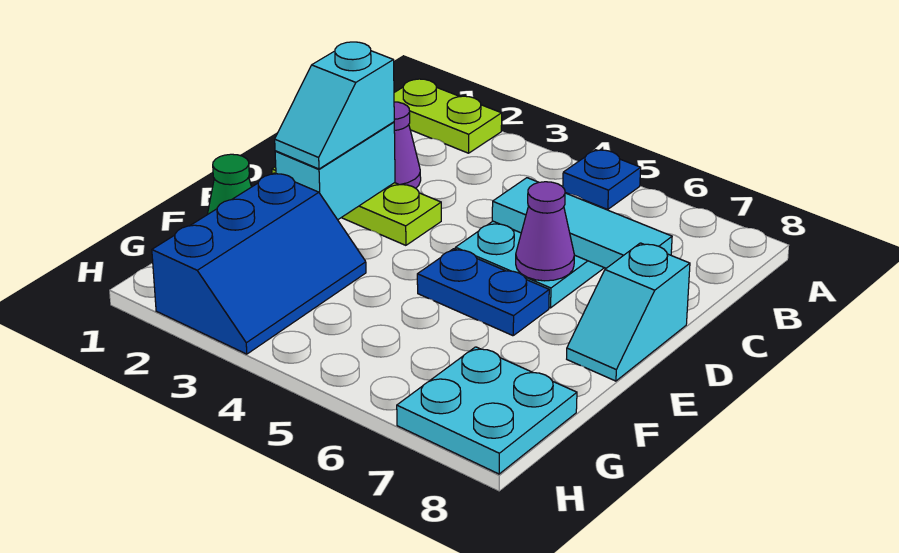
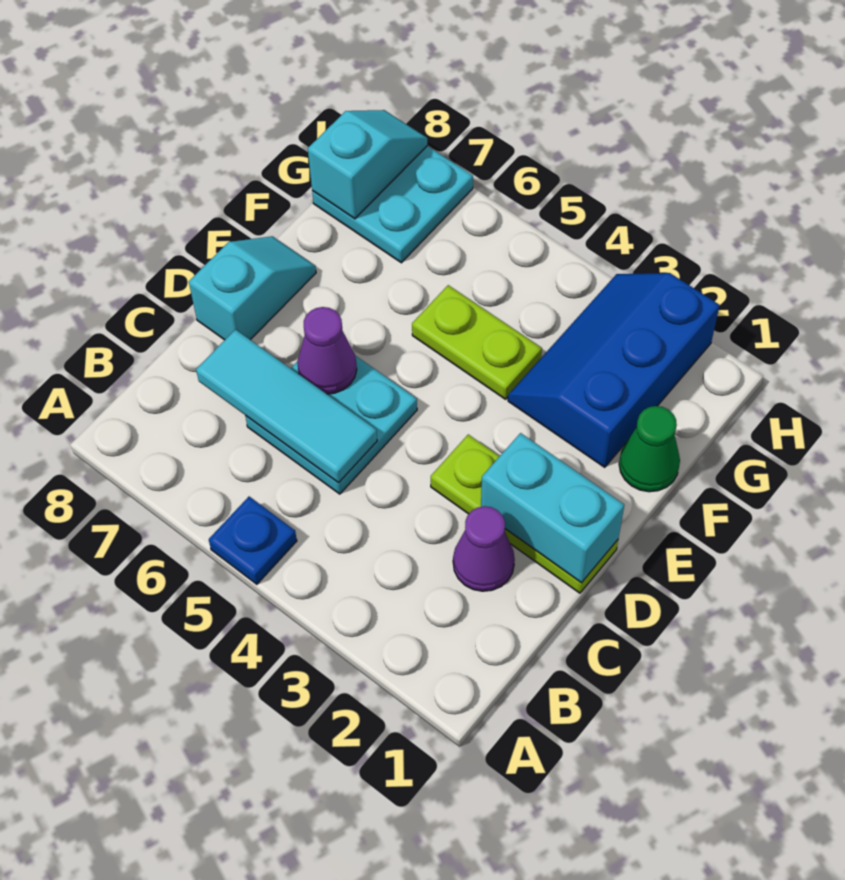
lime plate A1:A2 level 1 -> lime plate F4:F5 level 1
cyan brick D2:E2 level 2 -> cyan brick D1:D2 level 2
cyan slope D2:E2 level 3 top D -> cyan slope G8:H8 level 2 top G
blue plate E5:E6 level 1 -> none

